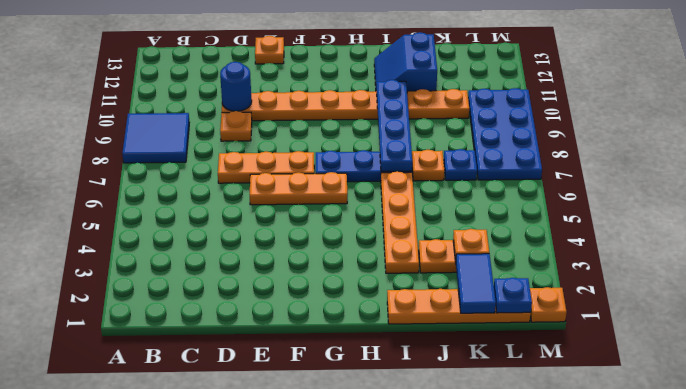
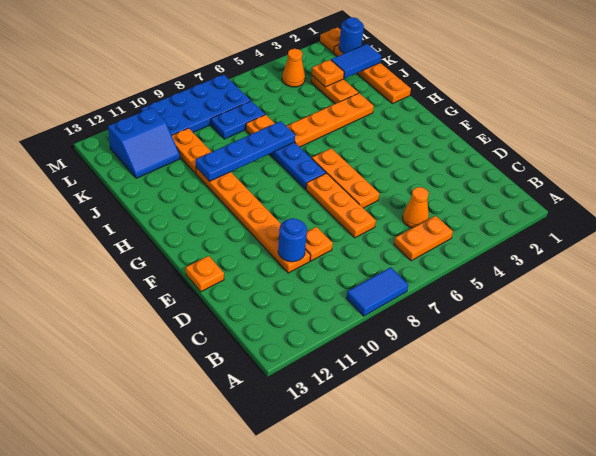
blue tile A8:B9 level 1 -> blue tile A8:A9 level 1
none -> orange plate B5:B6 level 1
none -> orange cone C5 level 1
blue slope I11:J12 level 1 top J -> blue slope K11:L12 level 1 top L
blue plate K7 level 1 -> blue plate K7:K8 level 1
blue plate L1 level 2 -> blue round brick L1 level 2
none -> orange cone L4 level 1

